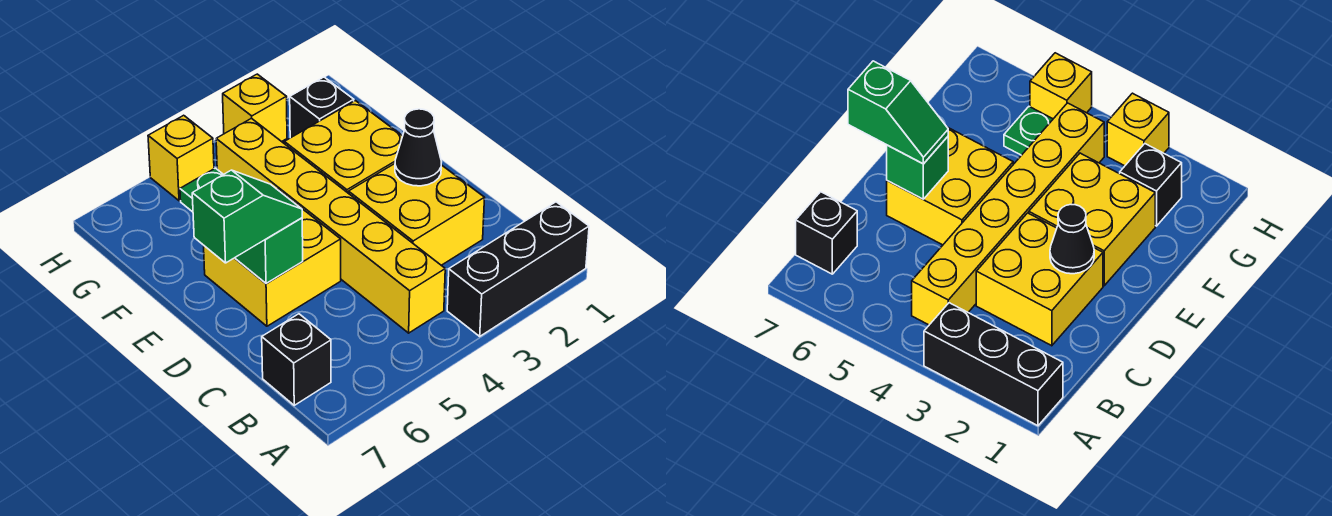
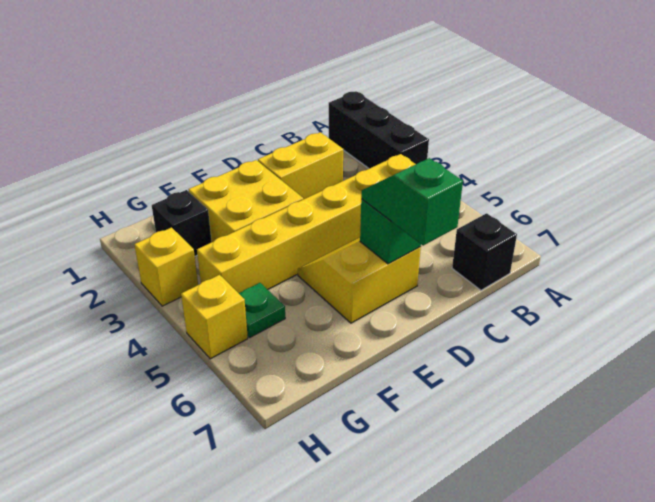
yellow brick C2:D3 level 1 -> yellow brick C2:D2 level 1
black cone D2 level 2 -> none
yellow brick D5:E6 level 1 -> yellow slope D5:E6 level 1 top 6

